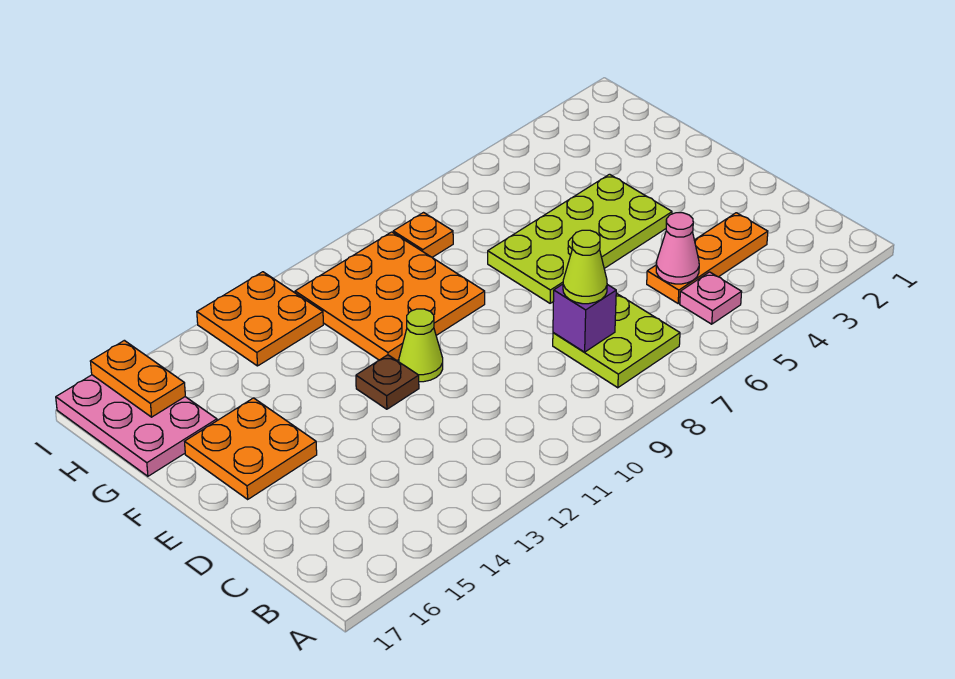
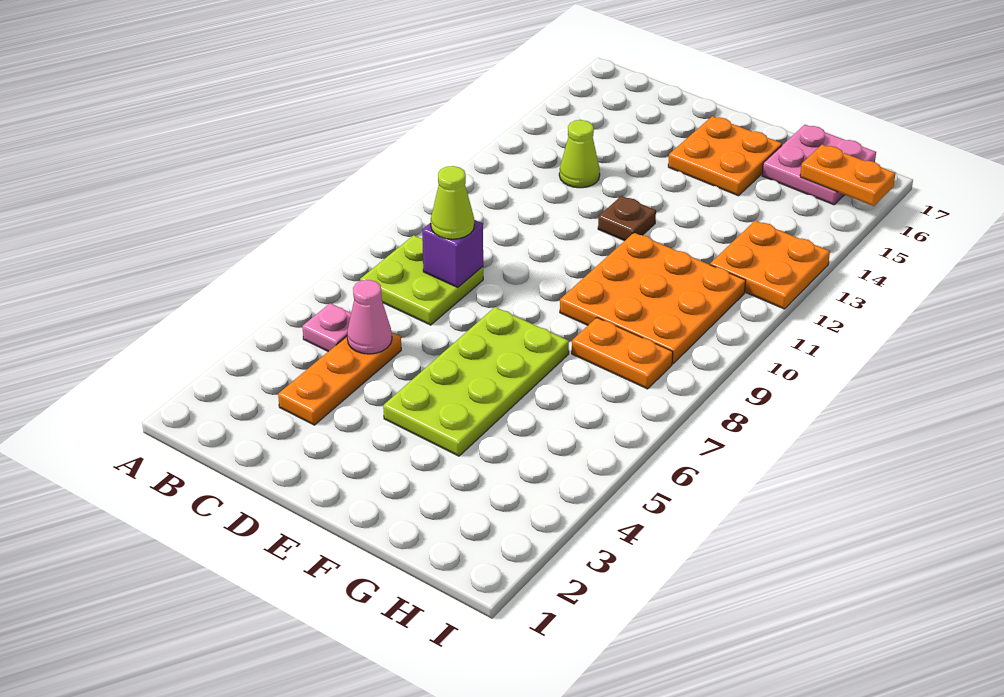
lime cone E11 level 1 -> lime cone C13 level 1
pink plate G16:I17 level 1 -> pink plate G16:H17 level 1
orange plate H8 level 1 -> orange plate G8:H8 level 1

